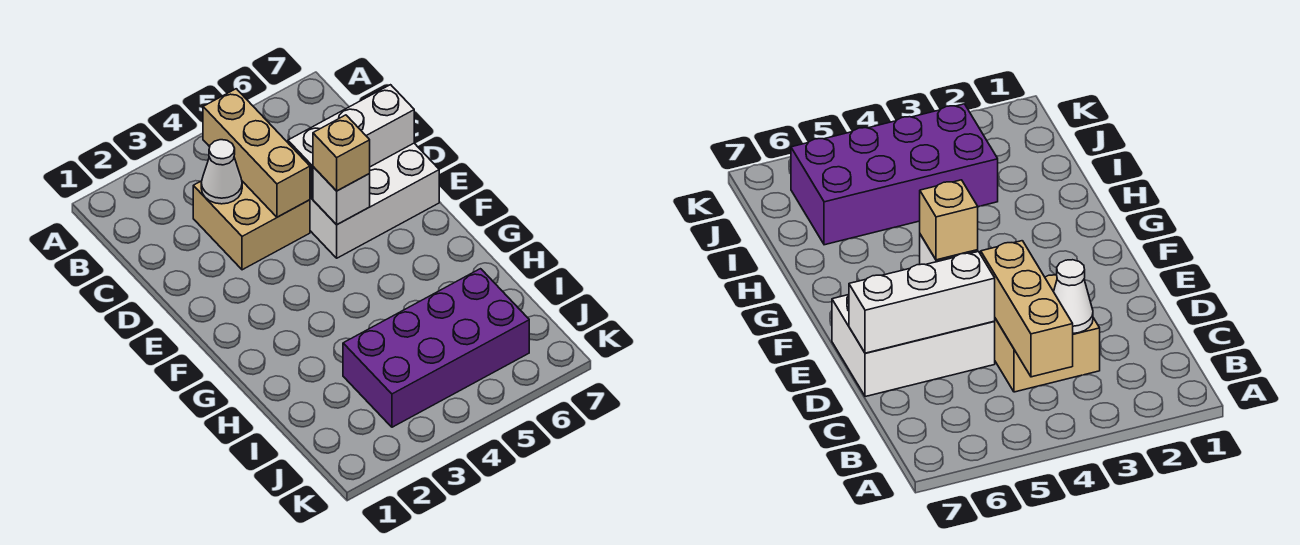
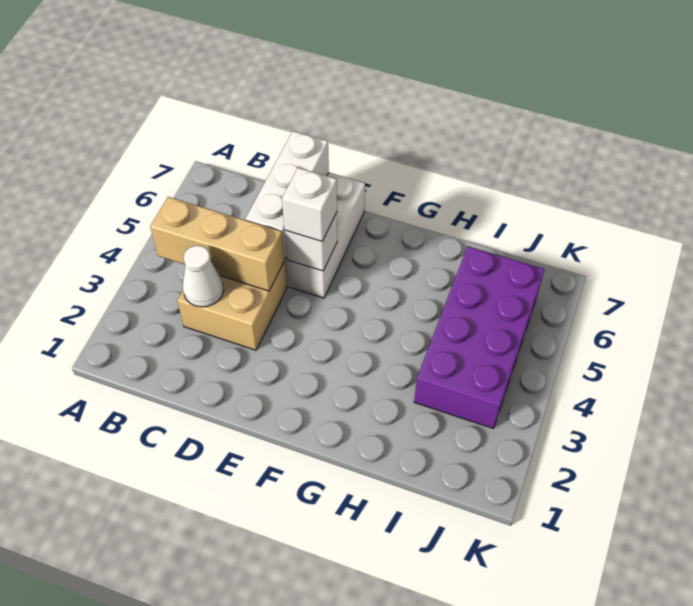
tan brick E5 level 3 -> white brick E5 level 3

